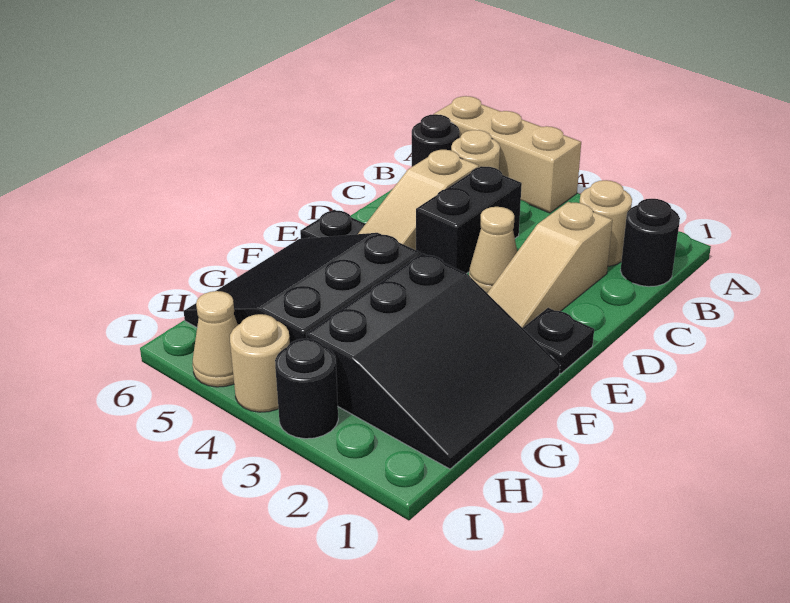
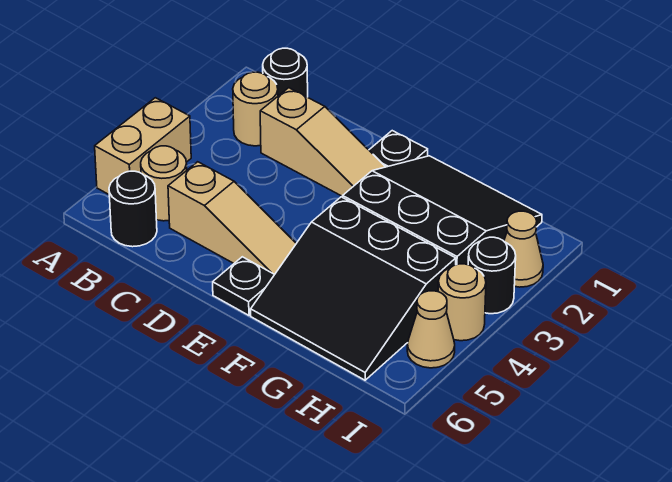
tan brick A4:A6 level 1 -> tan brick A4:A5 level 1
black brick C4:D4 level 1 -> none
tan cone D3 level 1 -> tan cone I2 level 1

